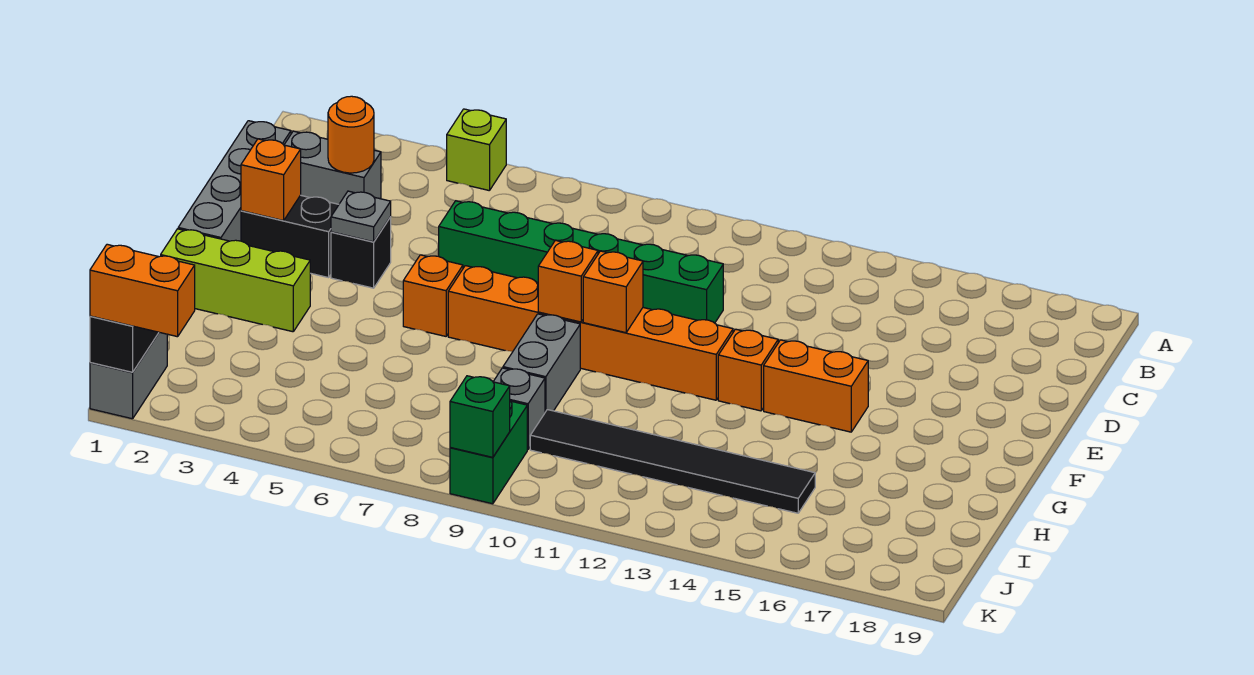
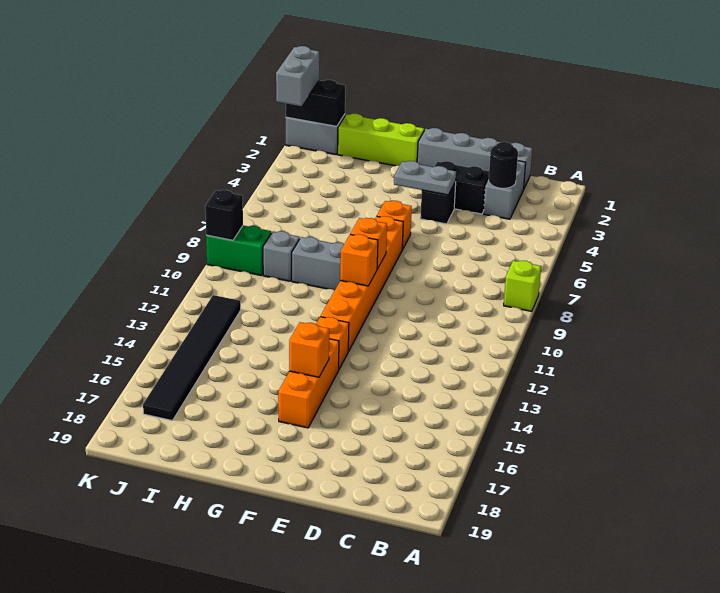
lime brick A5 level 1 -> lime brick A8 level 1
orange round brick C3 level 2 -> black round brick C3 level 2
green brick D6:D11 level 1 -> none
black brick E2:E3 level 1 -> black brick D3:E3 level 1
orange brick E2 level 2 -> orange brick F15 level 2
grey plate E4 level 2 -> grey plate E4:F4 level 2
orange brick F14:F15 level 1 -> orange brick F14:F16 level 1
lime brick G1:G3 level 1 -> lime brick G1:I1 level 1
black tile I10:I15 level 1 -> black tile J12:J17 level 1
orange brick K1:K2 level 3 -> grey brick K1:K2 level 3
green brick K9 level 2 -> black brick K9 level 2

